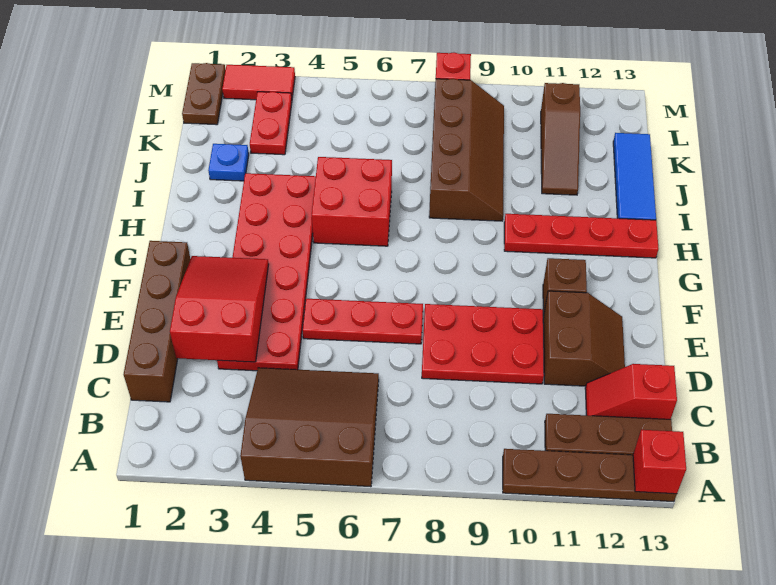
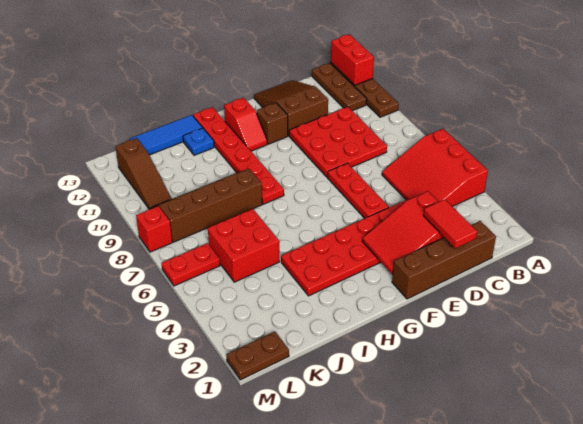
brown slope A4:C6 level 1 top A -> red slope A4:C6 level 1 top A
red brick A13 level 2 -> red brick A12:A13 level 2
red slope C12:C13 level 1 top 13 -> red slope G11:G12 level 1 top 12
red plate D8:E10 level 1 -> red plate C8:E10 level 1
brown slope D11:E12 level 1 top 11 -> brown slope D11:E13 level 1 top 11
red brick H5:I6 level 1 -> red brick J5:K6 level 1
red plate H10:H13 level 1 -> red plate H8:H13 level 1
blue plate J2 level 1 -> blue plate I12 level 1
brown slope J11:L11 level 1 top L -> brown slope L10:L12 level 1 top 12
red plate K3:L3 level 1 -> red plate L6:M6 level 1
red tile M2:M3 level 1 -> red tile D1:D2 level 3

